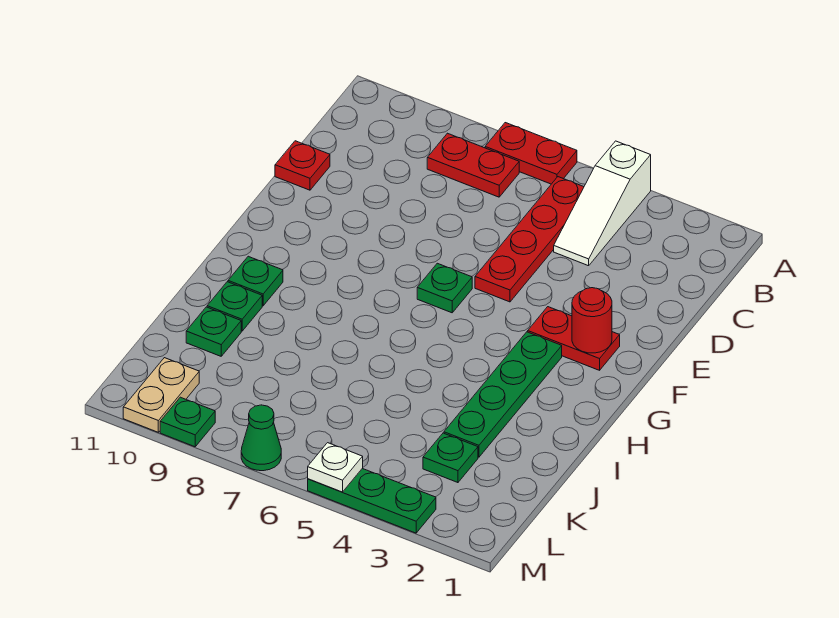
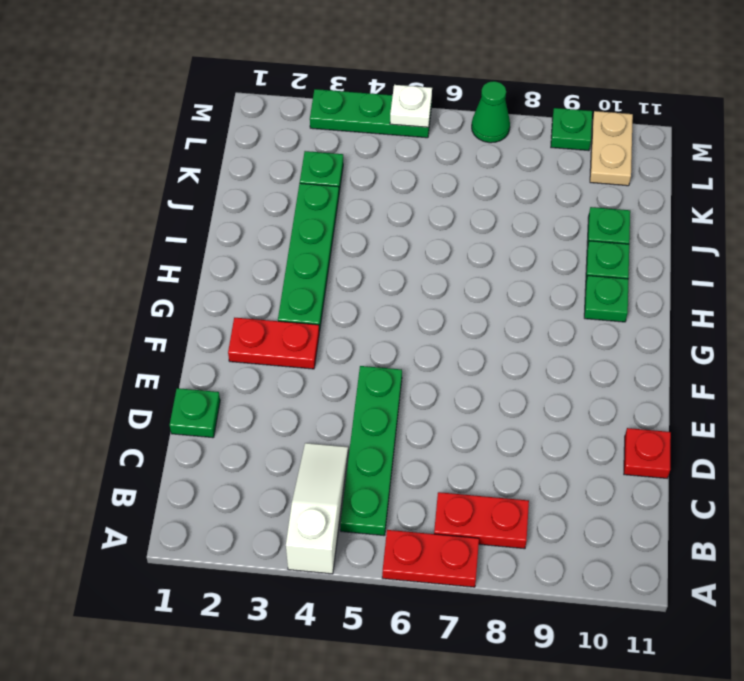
red plate B5:E5 level 1 -> green plate B5:E5 level 1
red round brick F2 level 2 -> none
green plate F6 level 1 -> green plate D1 level 1

